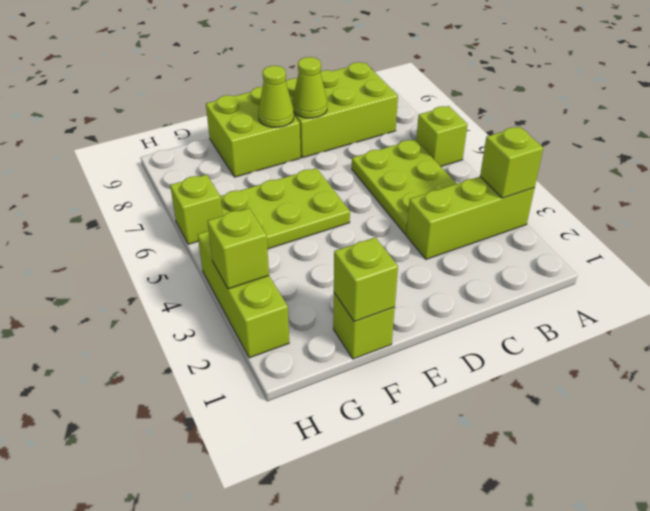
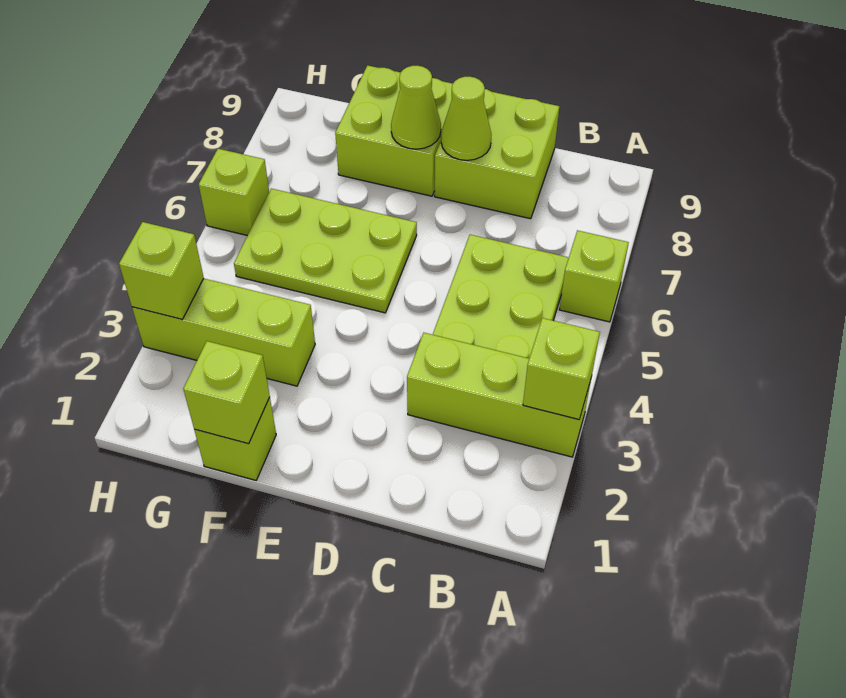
lime brick B8:D9 level 1 -> lime brick C8:D9 level 1
lime brick H2:H4 level 1 -> lime brick F3:H3 level 1

